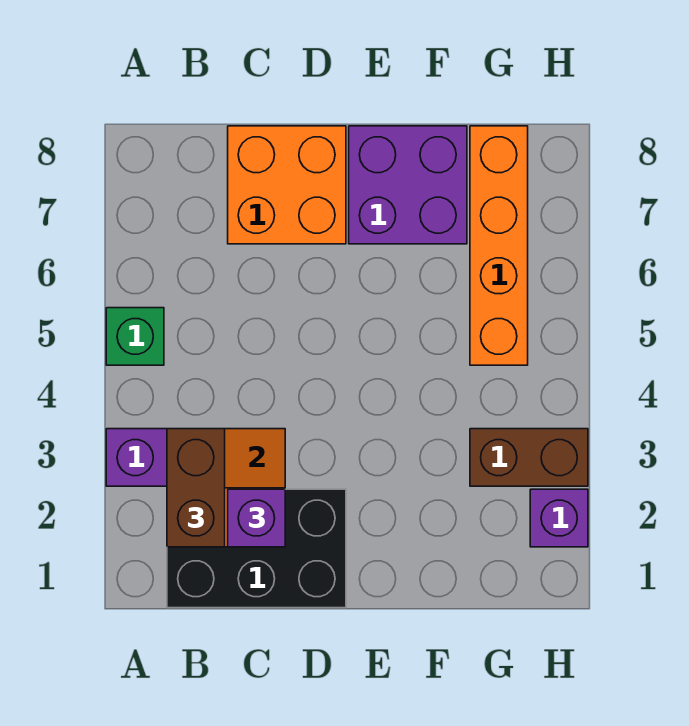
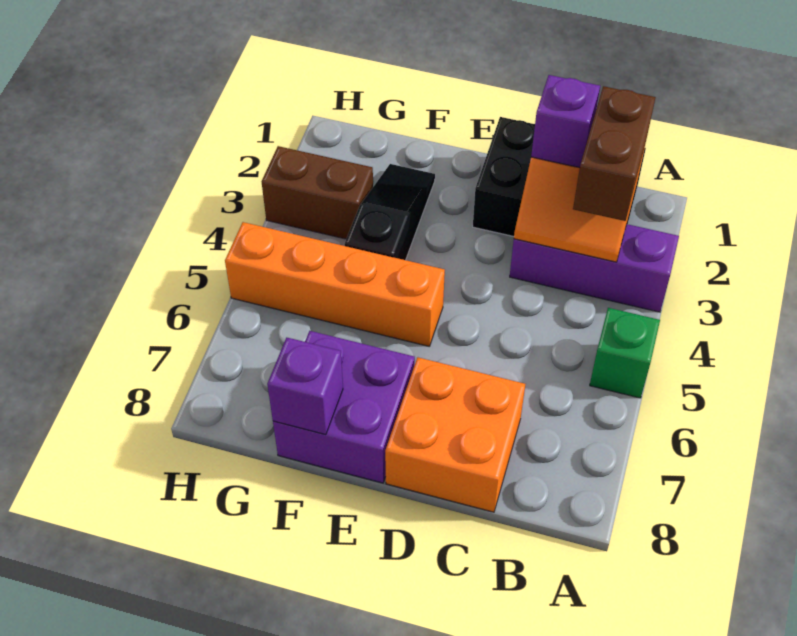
none -> black slope F2:F4 level 1 top 4
orange brick G5:G8 level 1 -> orange brick E5:H5 level 1
purple brick H2 level 1 -> purple brick F8 level 2

